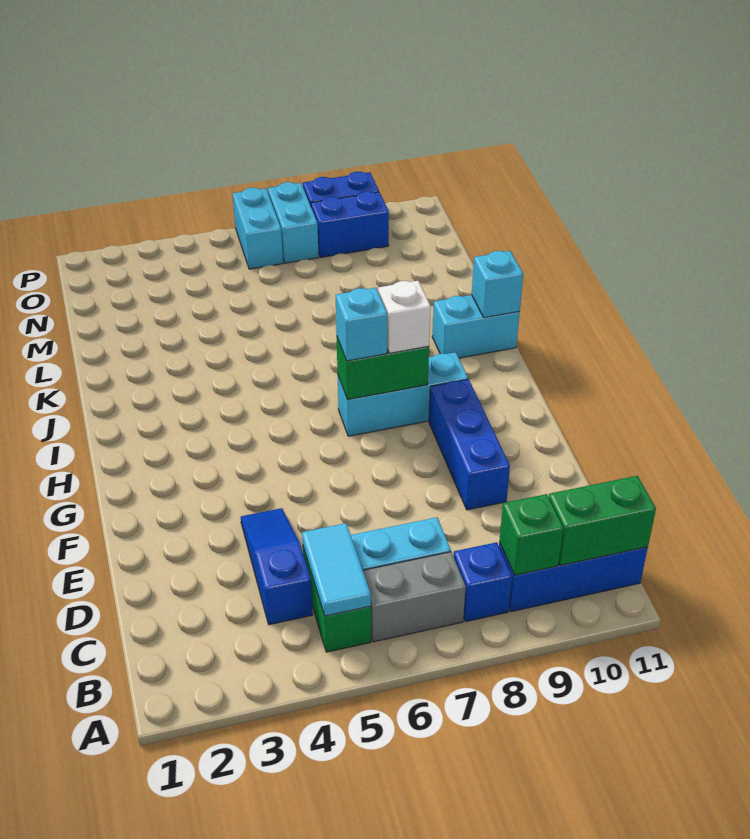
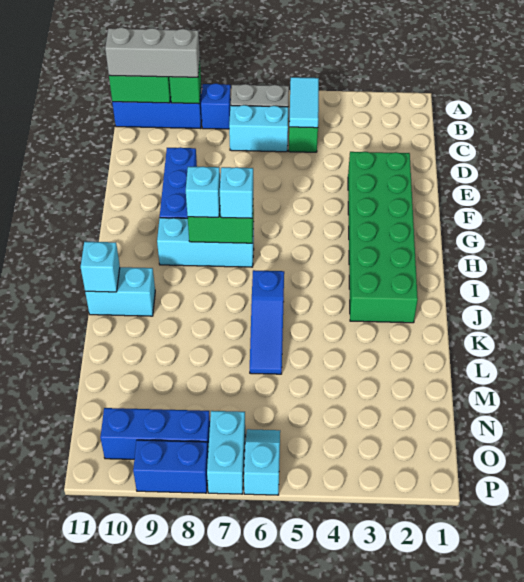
none -> grey brick B9:B11 level 3
blue slope C4:E4 level 1 top C -> blue slope J6:L6 level 1 top J
none -> green brick E2:J3 level 1
white brick H8 level 3 -> cyan brick H8 level 3
cyan brick O6:P6 level 1 -> cyan slope O6:P6 level 1 top P
blue brick O8:O9 level 1 -> blue brick O8:O10 level 1

